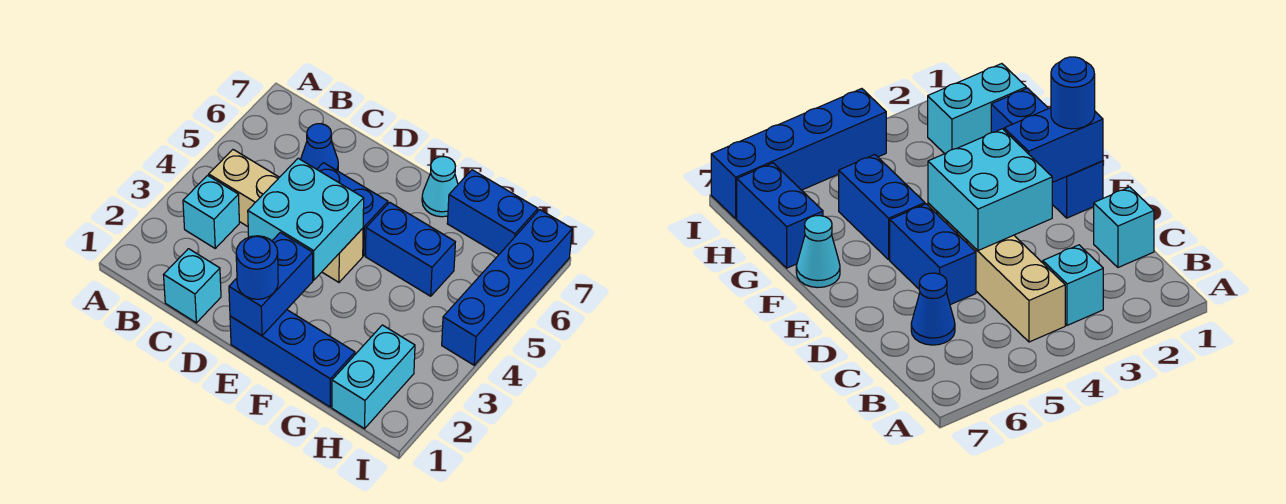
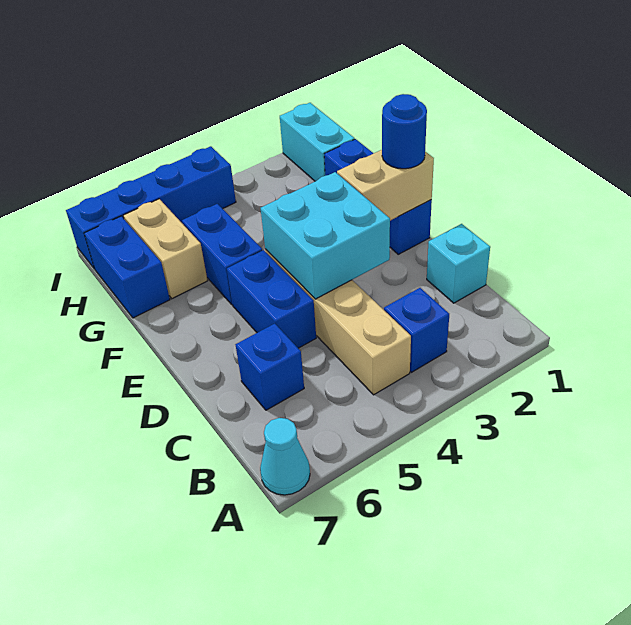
cyan brick B3 level 1 -> blue brick B3 level 1
blue cone C6 level 1 -> blue brick C6 level 1
blue brick E1:E2 level 2 -> tan brick E1:E2 level 2
cyan cone F7 level 1 -> cyan cone A7 level 1
none -> tan brick G6:H6 level 1
cyan brick H1:H2 level 1 -> cyan brick H1:I1 level 1

